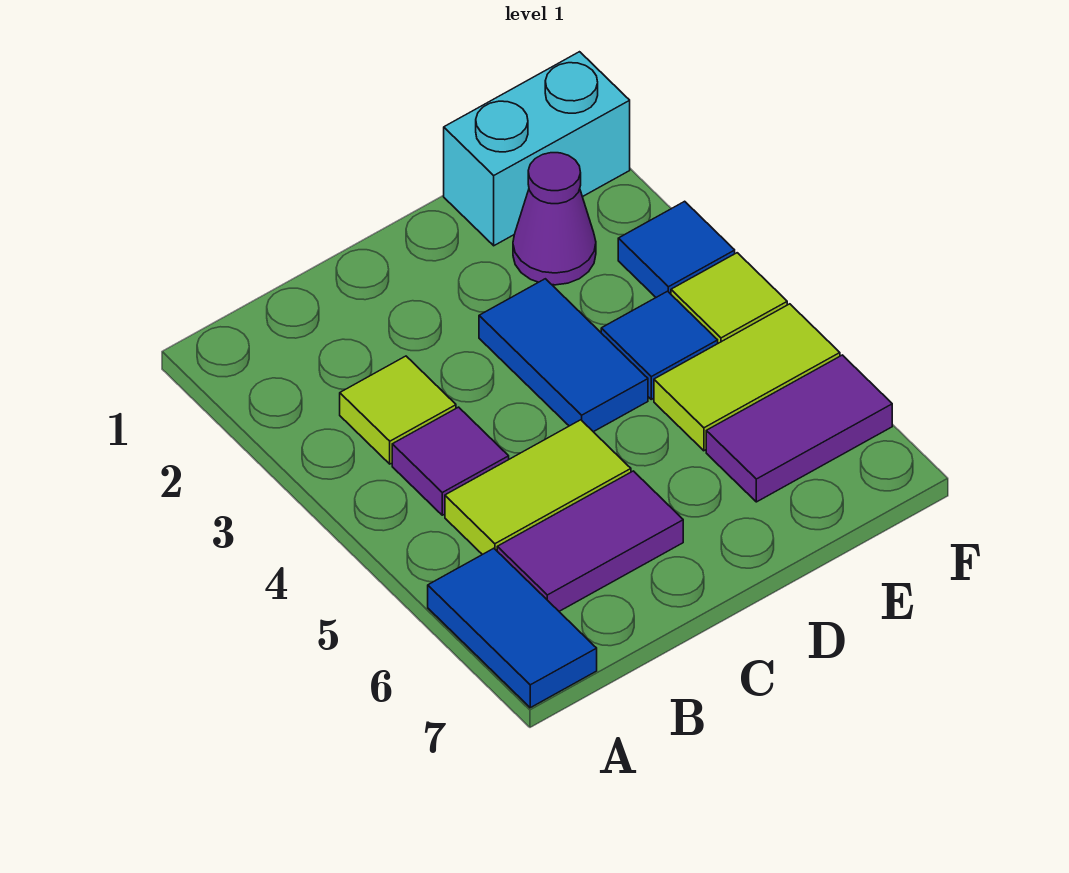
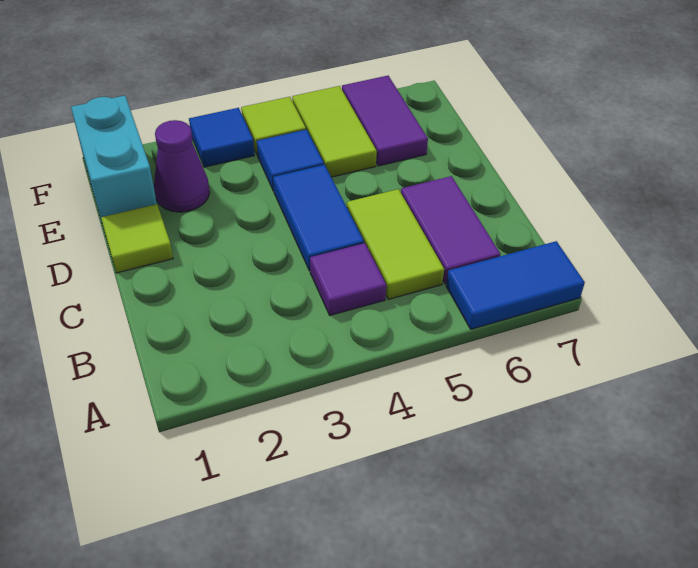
lime tile B3 level 1 -> lime tile D1 level 1
blue tile D3:D4 level 1 -> blue tile C4:D4 level 1

